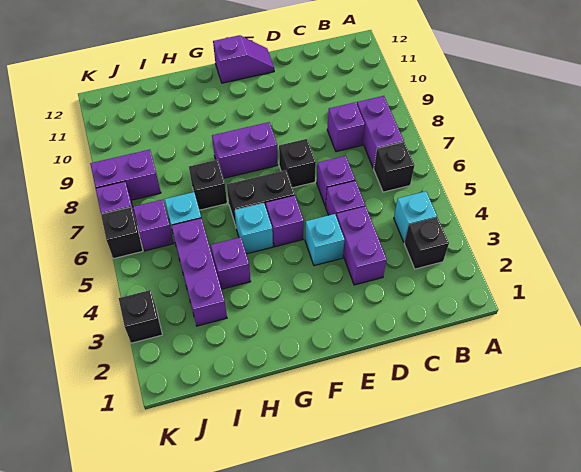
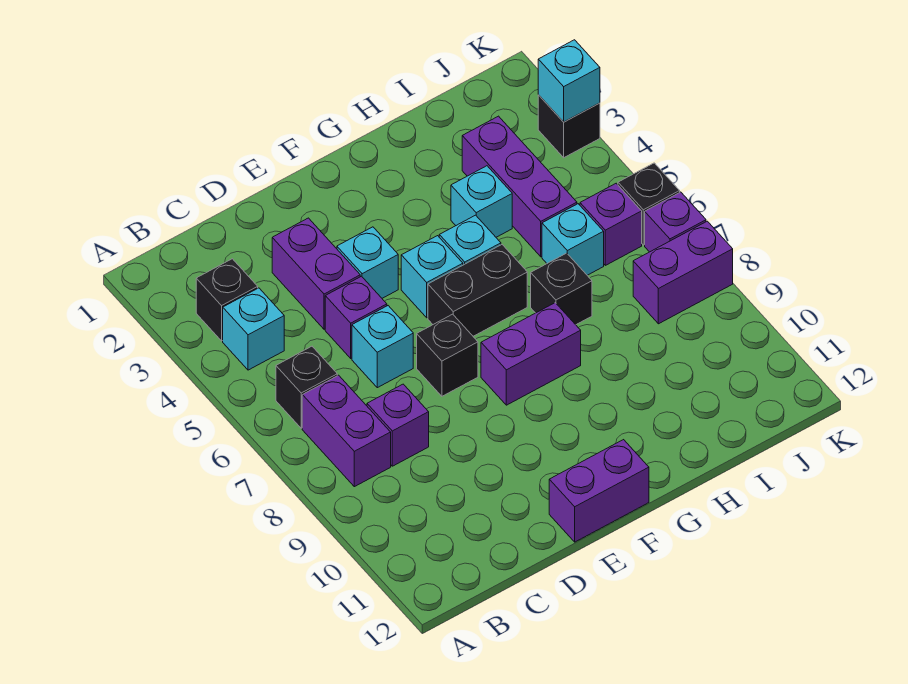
purple brick D6 level 1 -> cyan brick D6 level 1
purple slope E12:F12 level 1 top F -> purple brick E12:F12 level 1
purple brick F5 level 1 -> cyan brick F5 level 1
purple brick H4 level 1 -> cyan brick H4 level 1
none -> cyan brick K3 level 2

